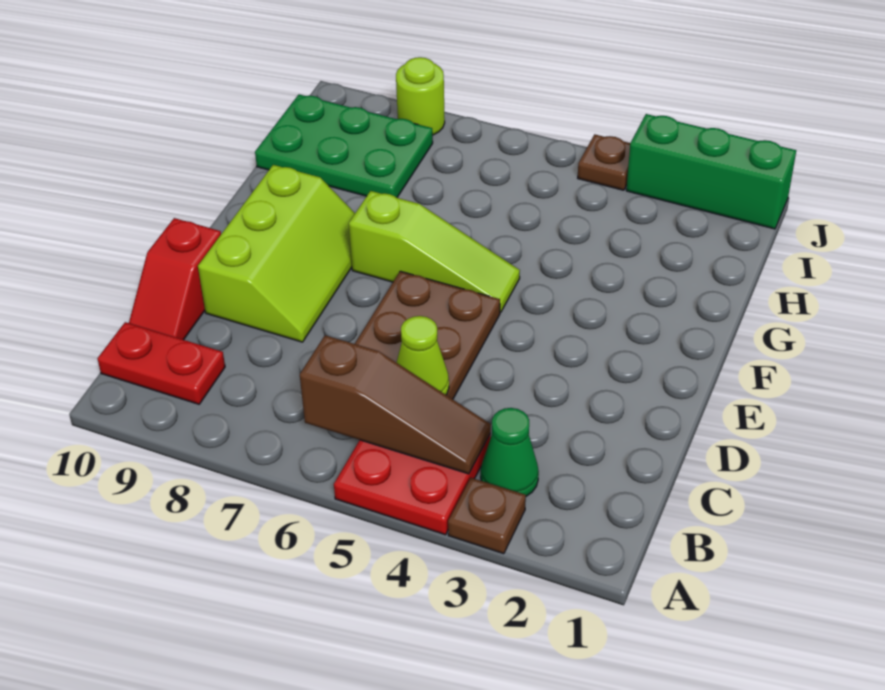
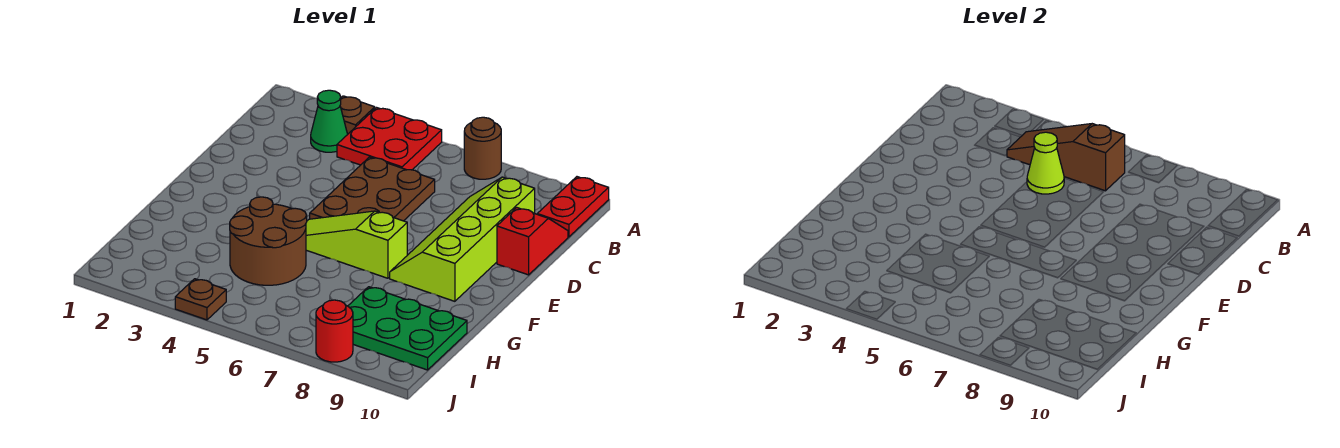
none -> brown round brick A7 level 1
red plate B9:B10 level 1 -> red plate A10:B10 level 1
lime slope D8:F9 level 1 top 9 -> lime slope C8:F9 level 1 top 9
none -> brown round brick G4:H5 level 1
green brick J1:J3 level 1 -> none
lime round brick J8 level 1 -> red round brick J8 level 1

